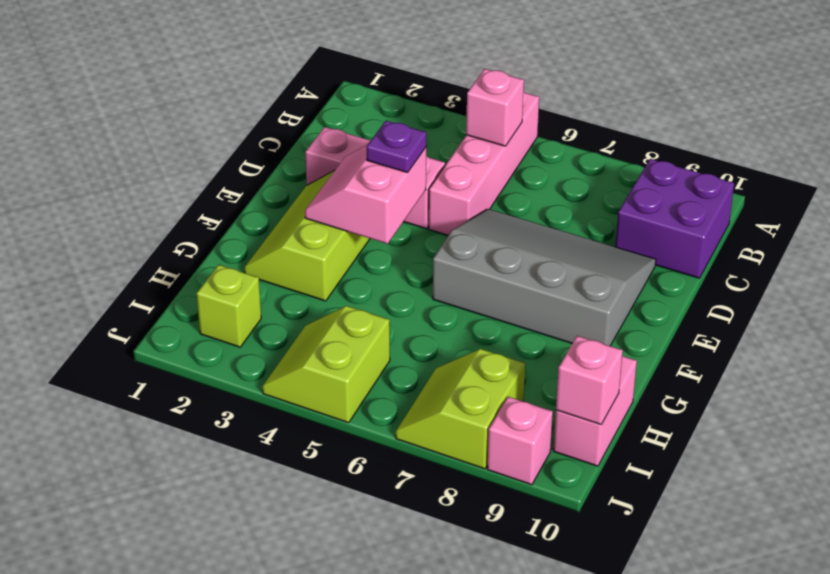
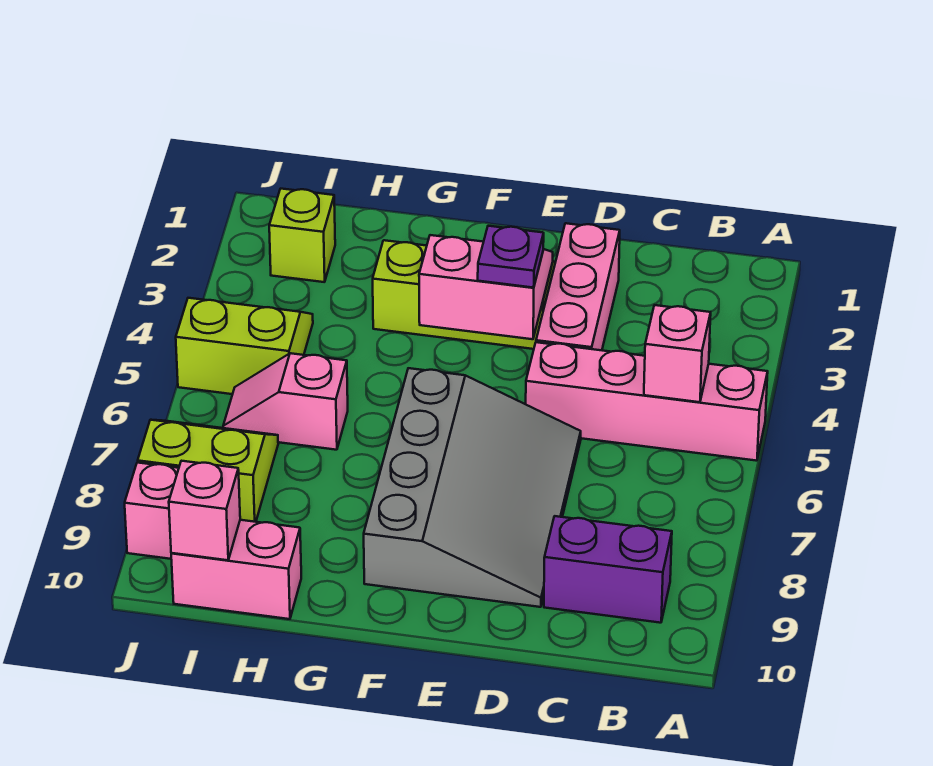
purple brick B9:C10 level 1 -> purple brick B9:C9 level 1
none -> pink slope H6:I6 level 1 top H

